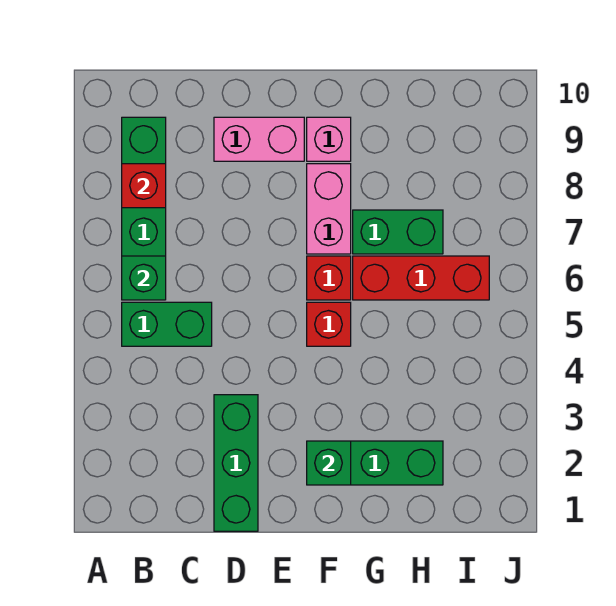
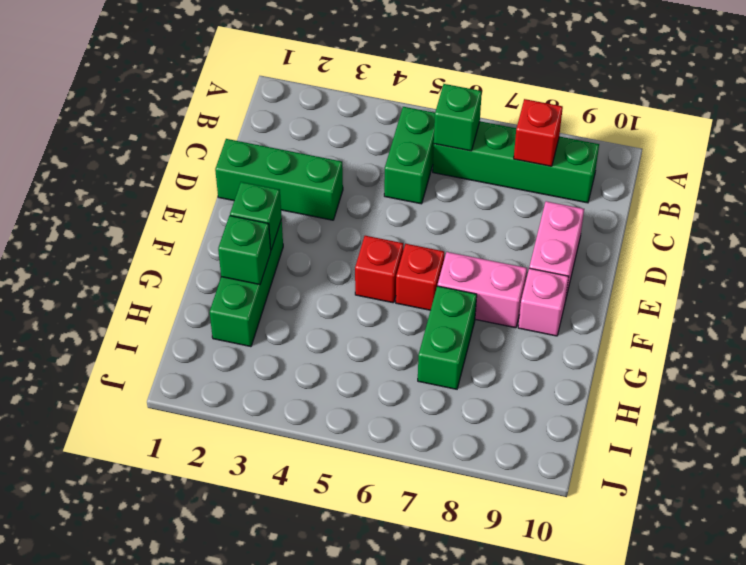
none -> green brick G2 level 2
red brick G6:I6 level 1 -> none

